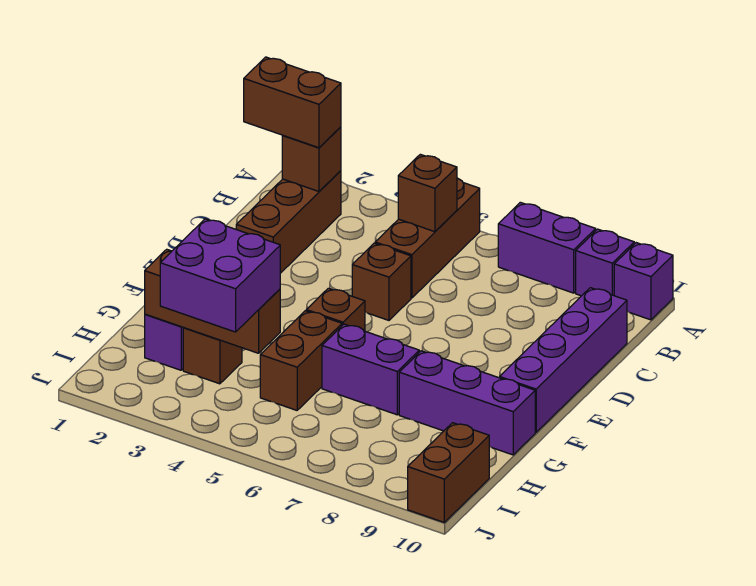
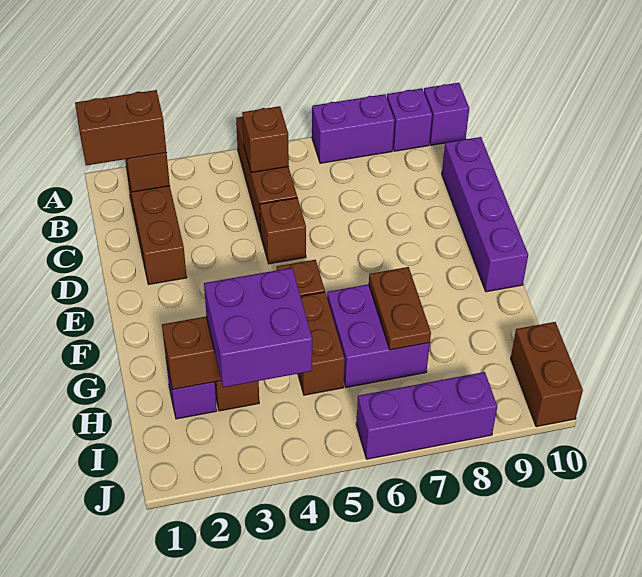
purple brick G6:G7 level 1 -> purple brick G6:H7 level 1
none -> brown plate G7:H7 level 2
purple brick G8:G10 level 1 -> purple brick J6:J8 level 1

